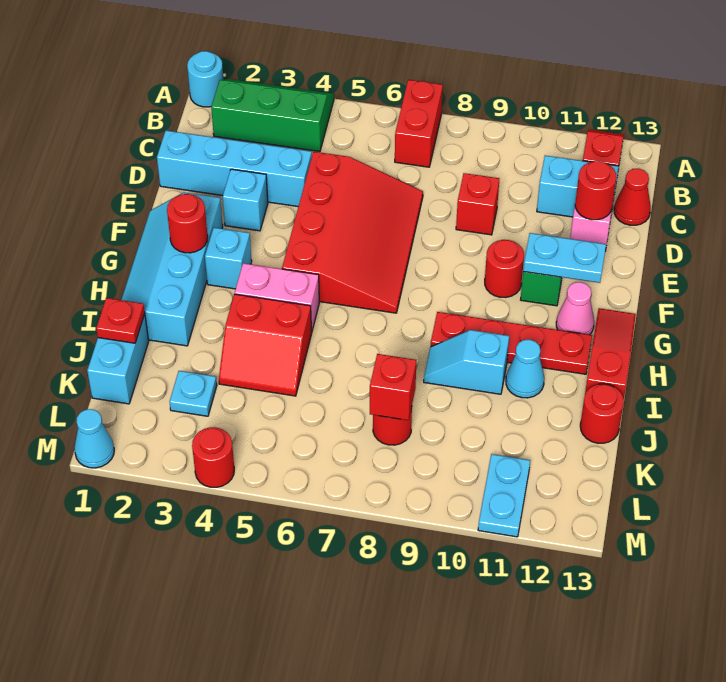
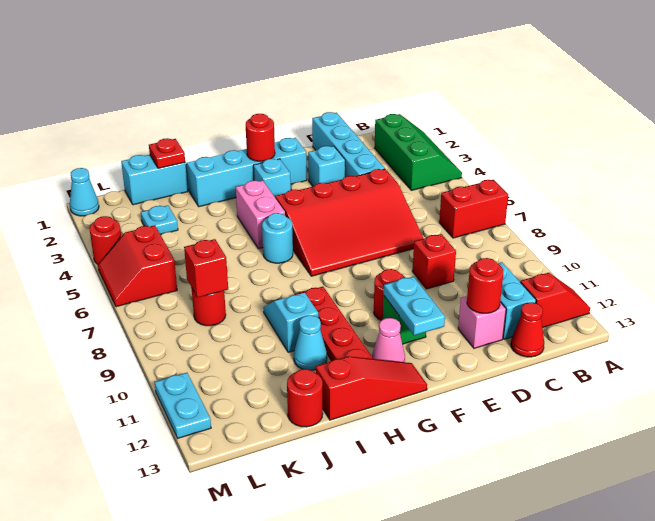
cyan round brick A1 level 1 -> cyan round brick H6 level 1
red slope I4:J5 level 1 top I -> red slope L5:M6 level 1 top L
cyan plate L11:M11 level 1 -> cyan plate M11:M12 level 1

